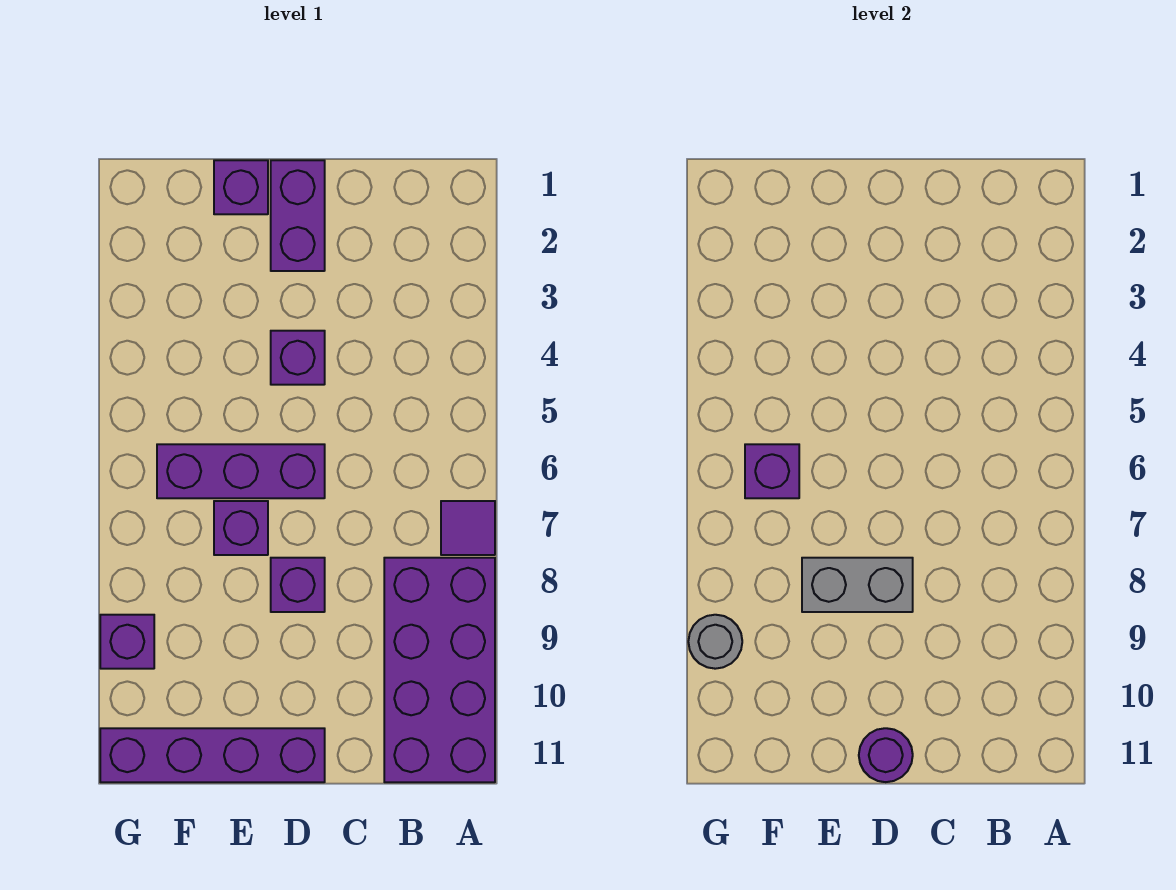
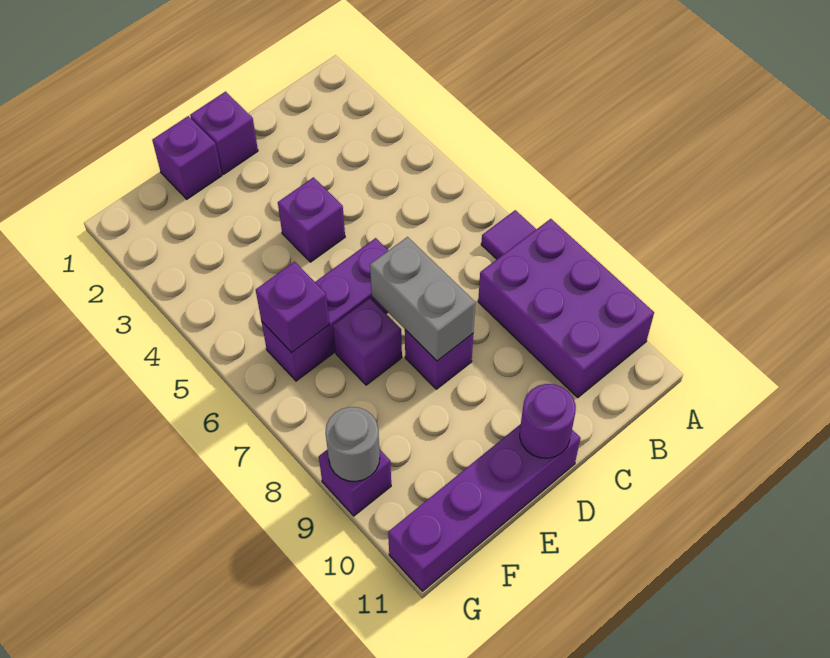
purple brick A8:B11 level 1 -> purple brick A8:B10 level 1
purple brick D1:D2 level 1 -> purple brick D1 level 1
grey brick D8:E8 level 2 -> grey brick D7:D8 level 2

